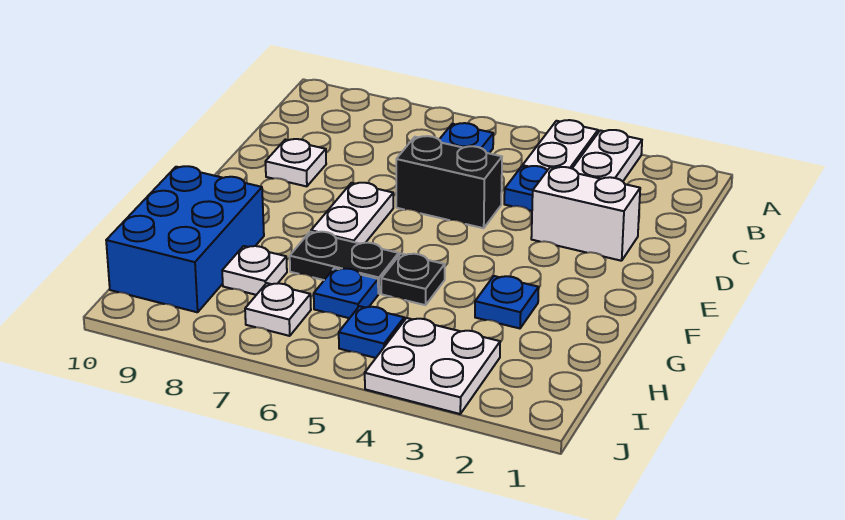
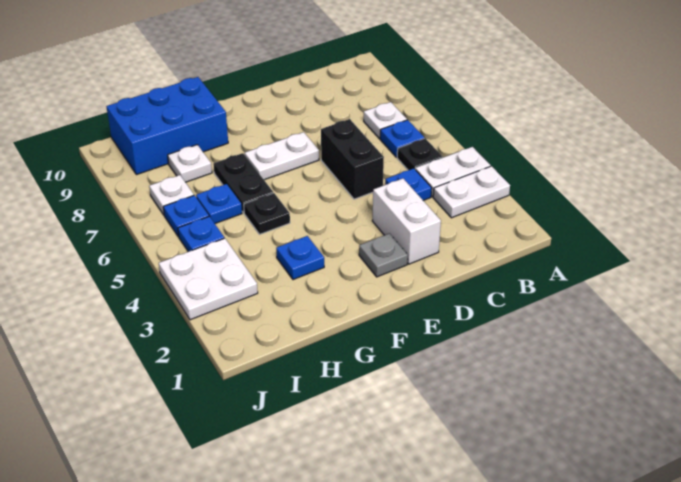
none -> black plate B5 level 1
white plate D9 level 1 -> white plate B7 level 1
none -> grey plate E2 level 1
none -> blue plate I6 level 1

